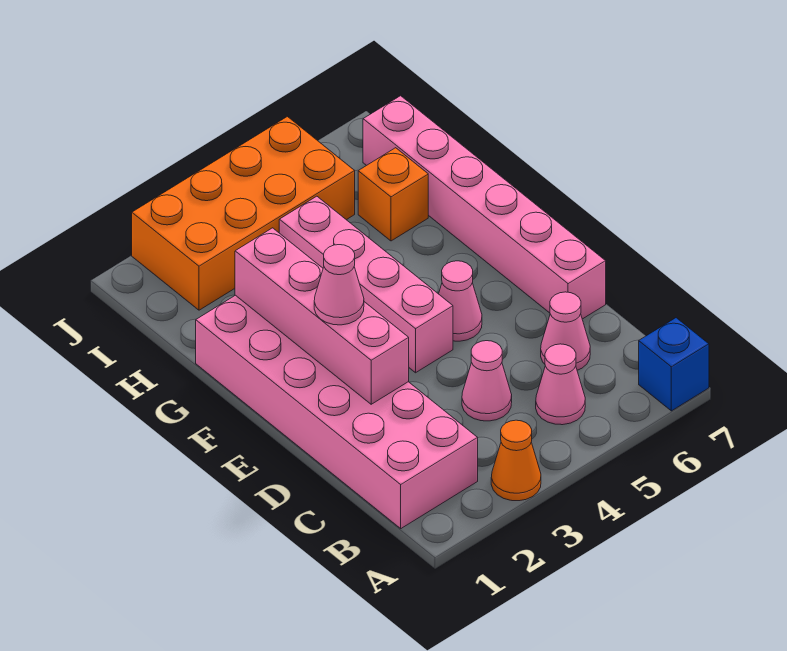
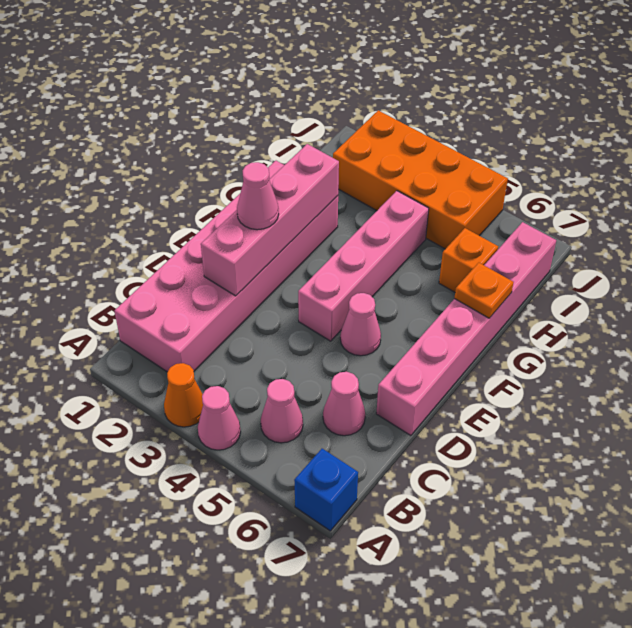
pink cone C4 level 1 -> pink cone A4 level 1
none -> orange plate G7 level 2

